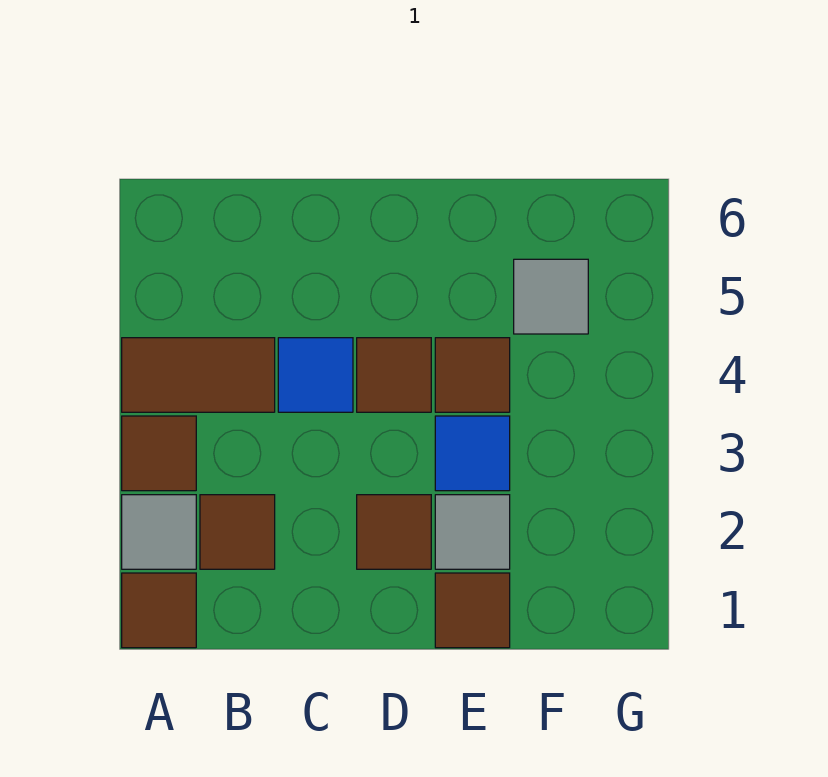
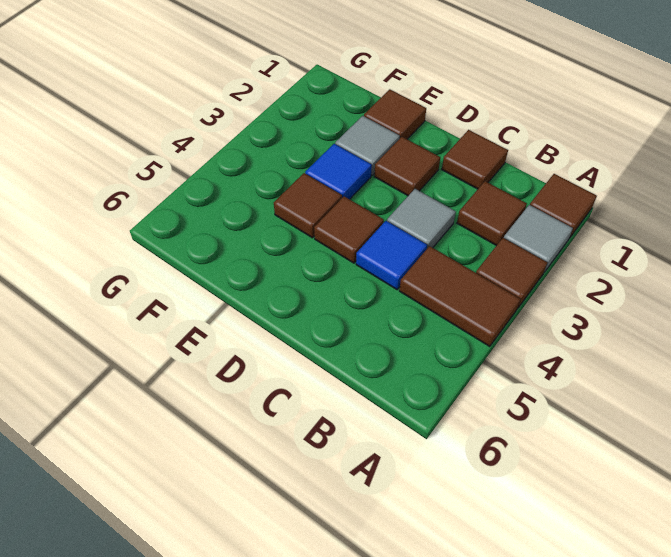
none -> brown tile C1 level 1
grey tile F5 level 1 -> grey tile C3 level 1

